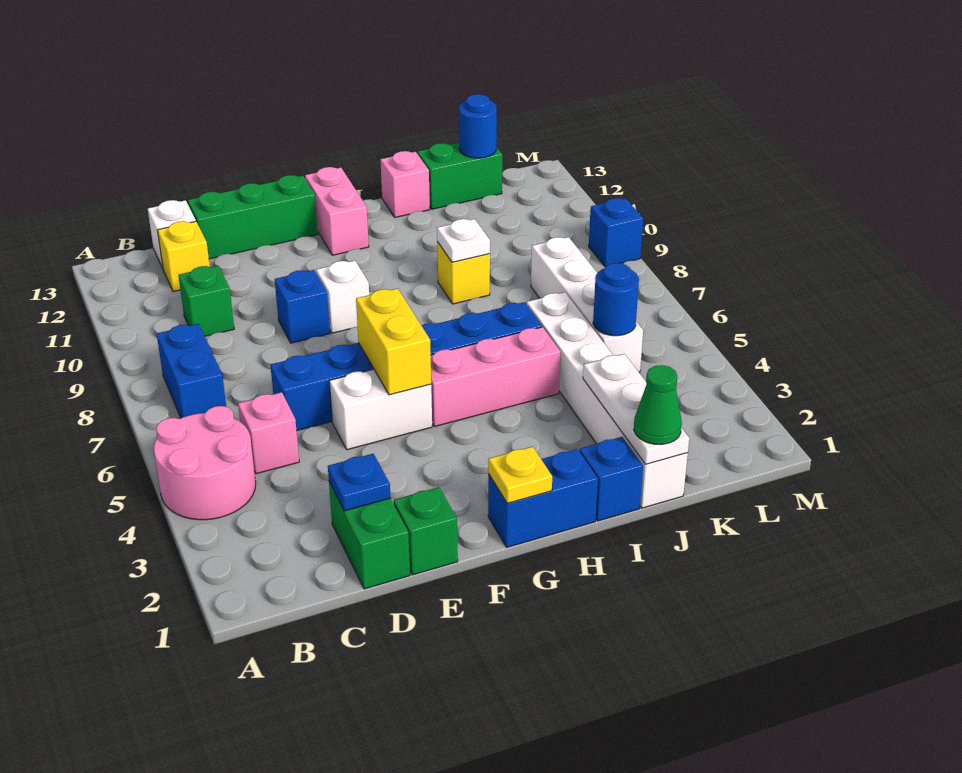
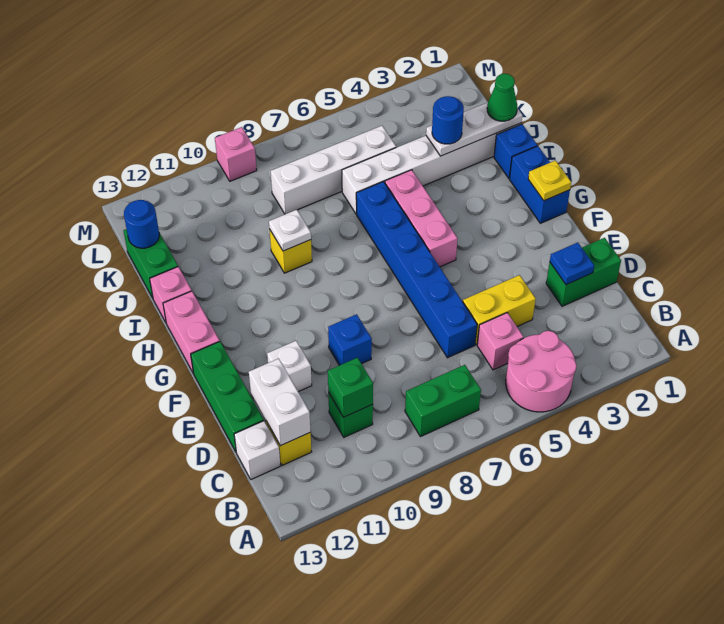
blue brick B7:B8 level 1 -> green brick B7:B8 level 1
green brick E1 level 1 -> green brick C10 level 2
white brick E5:F5 level 1 -> white brick C12:D12 level 2
yellow brick F5:F6 level 2 -> yellow brick D4:D5 level 1
white brick F9 level 1 -> white brick E11 level 1
pink brick G12:G13 level 1 -> pink brick G13:H13 level 1
blue round brick K5 level 2 -> blue round brick J3 level 3
blue brick M9 level 1 -> pink brick M9 level 1

